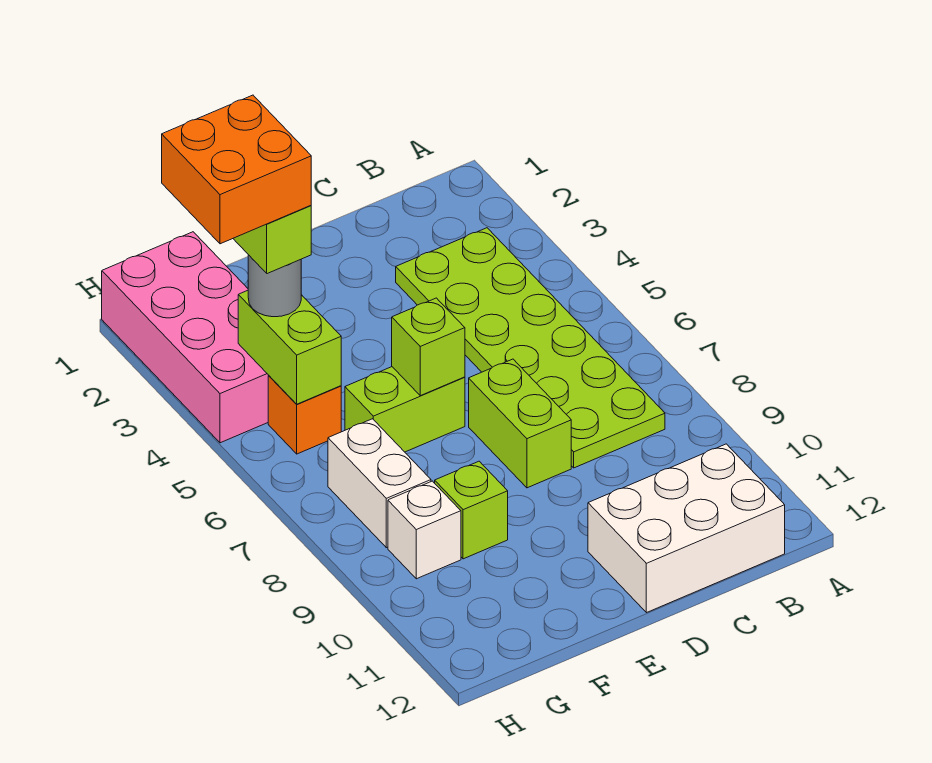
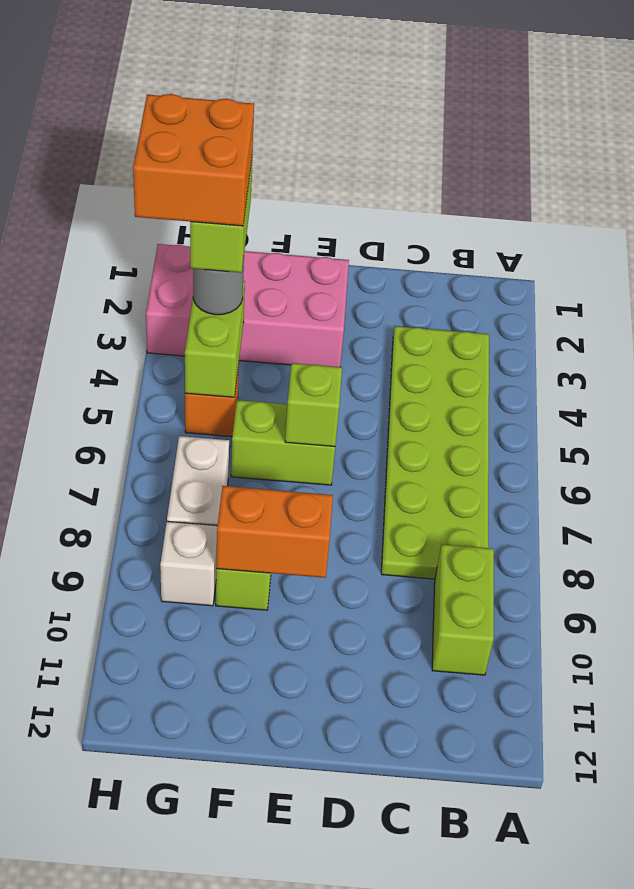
white brick B11:D12 level 1 -> none
lime brick D7:D8 level 1 -> lime brick B9:B10 level 1
none -> orange brick E9:F9 level 2
pink brick G1:H4 level 1 -> pink brick E2:H3 level 1

